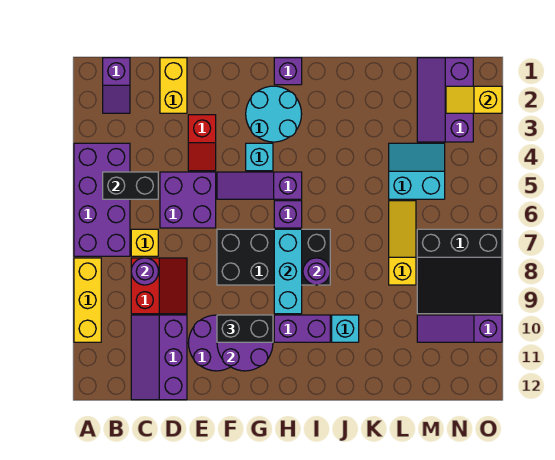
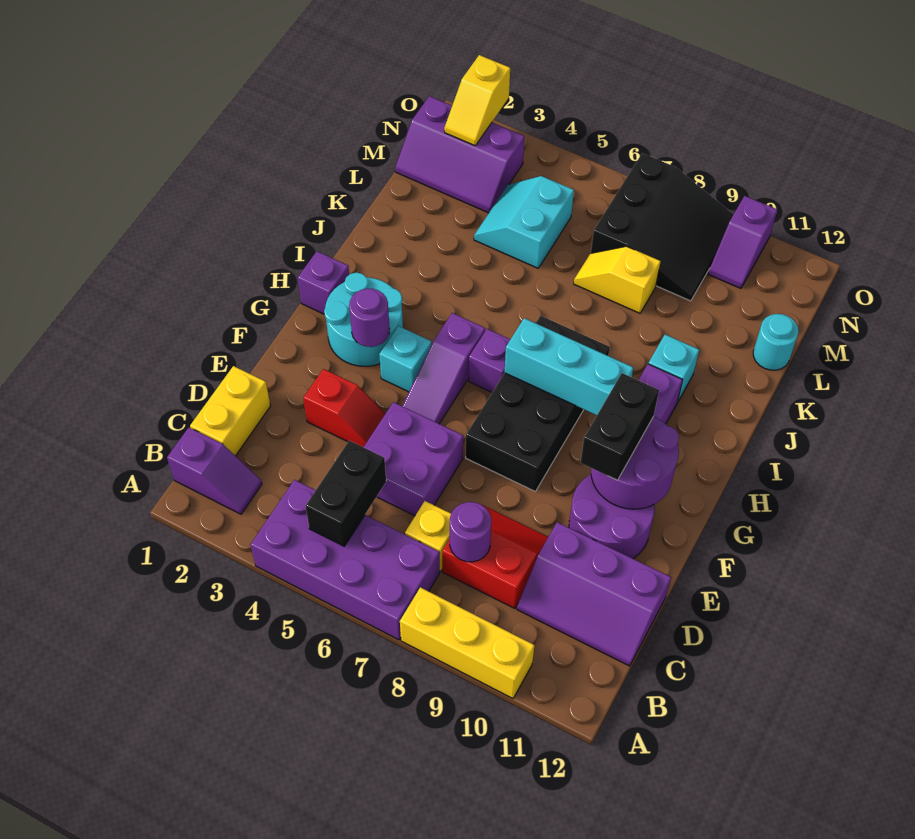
yellow brick D1:D2 level 1 -> yellow brick C1:D1 level 1
purple round brick I8 level 2 -> purple round brick G3 level 2
yellow slope L6:L8 level 1 top 8 -> yellow slope L7:L8 level 1 top 8
none -> cyan round brick L12 level 1
purple slope M10:O10 level 1 top O -> purple slope N10:O10 level 1 top O

